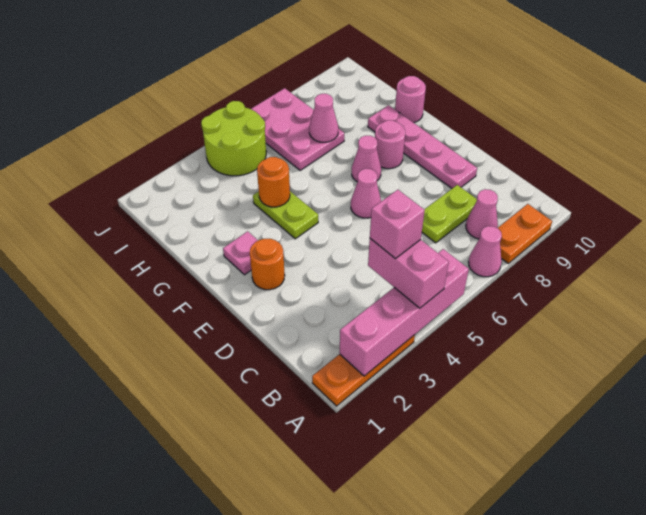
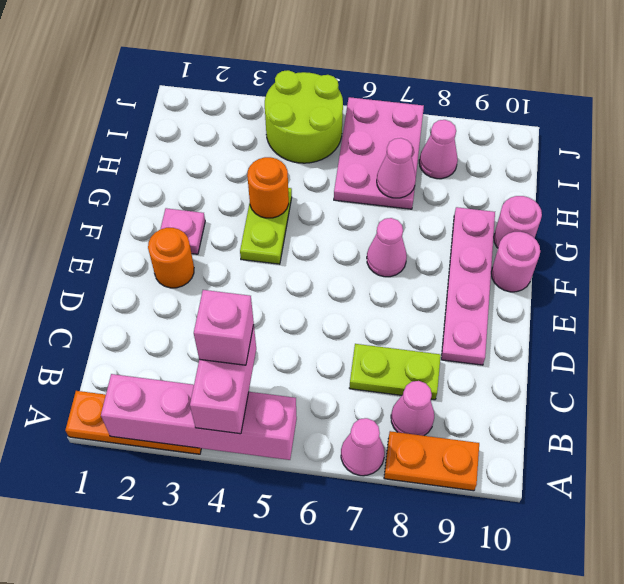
pink cone E6 level 1 -> pink cone I8 level 1
pink round brick F8 level 1 -> pink round brick F10 level 1

